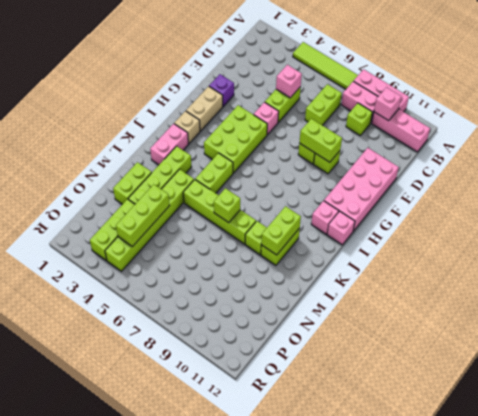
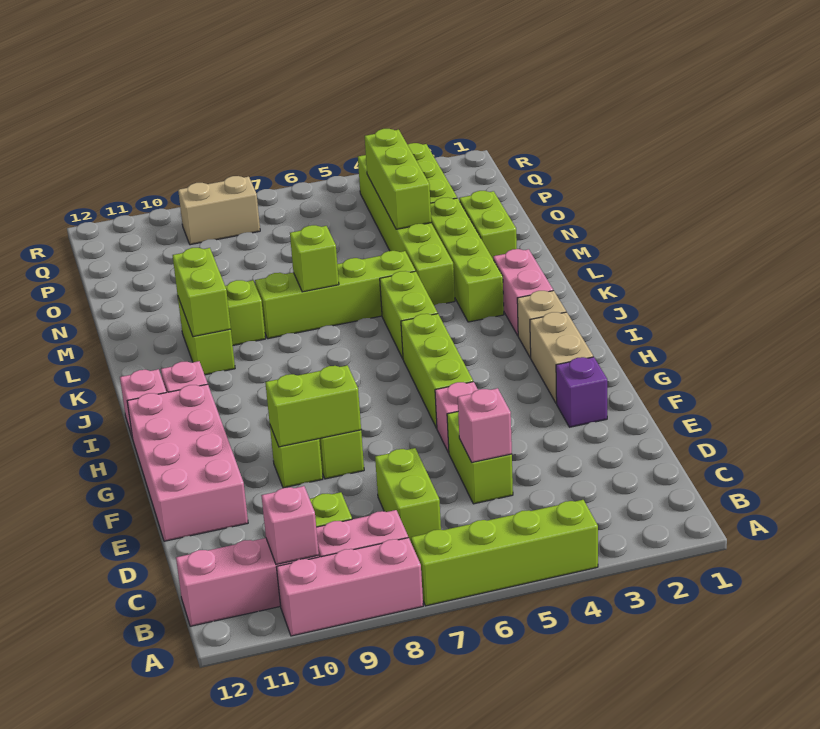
lime tile A4:A7 level 1 -> lime brick A4:A7 level 1
lime brick G4:I5 level 1 -> lime brick G5:I5 level 1
none -> tan brick Q8:Q9 level 1

